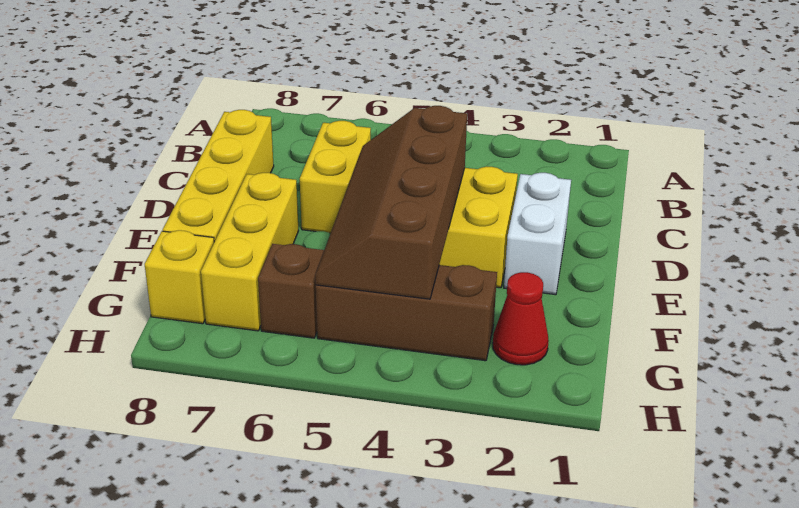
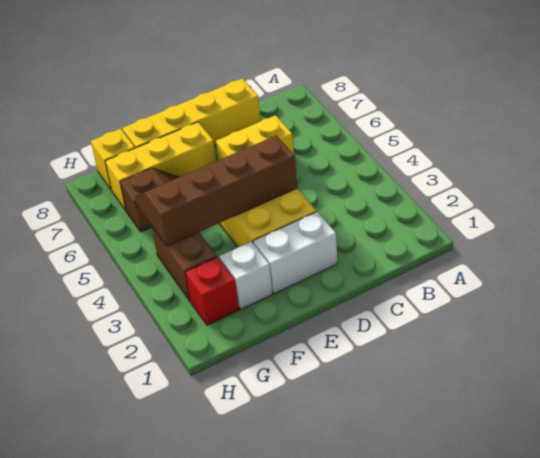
none -> white brick F2 level 1
red cone G2 level 1 -> red brick G2 level 1
brown brick G3:G5 level 1 -> brown brick G3:G4 level 1

